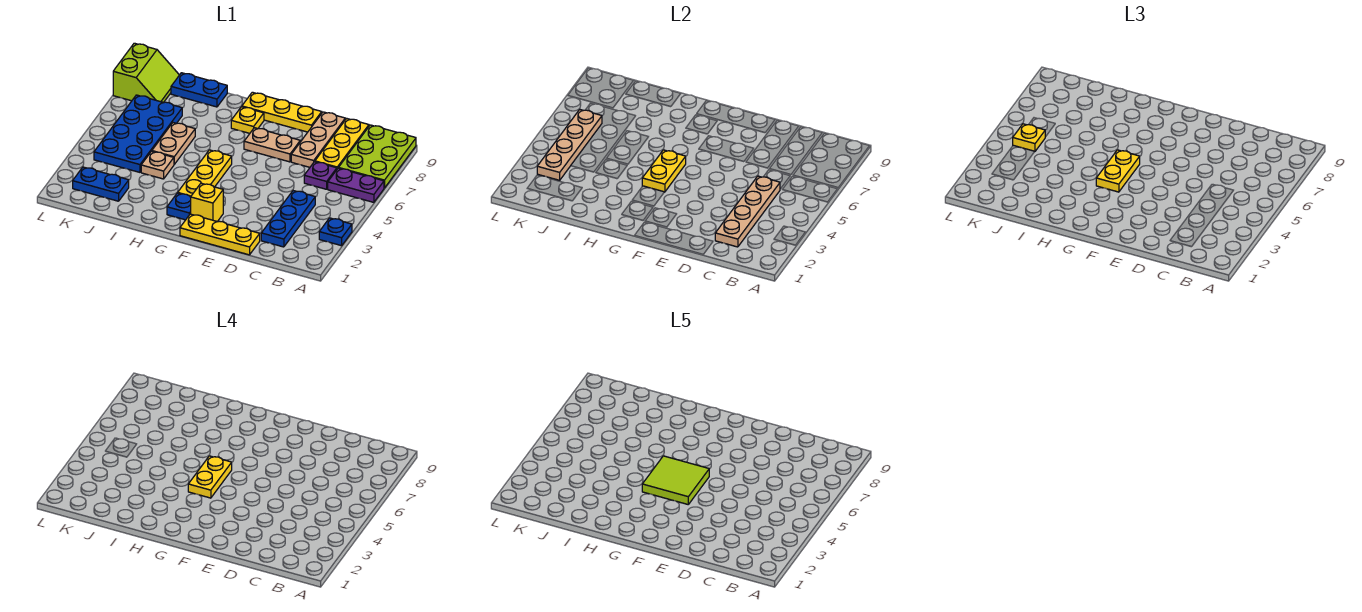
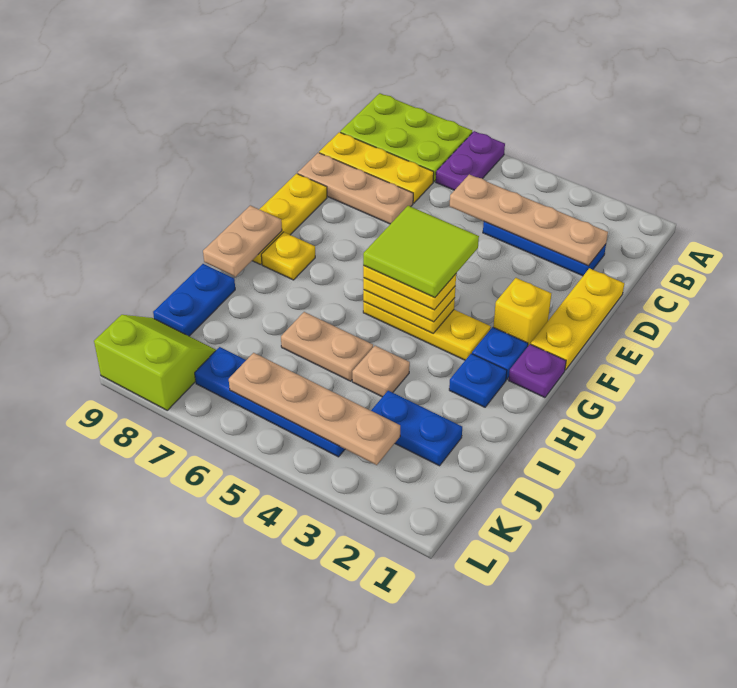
blue plate A3 level 1 -> blue plate H2 level 1
purple plate C6 level 1 -> purple plate G1 level 1
tan plate E7:F7 level 1 -> tan plate G9:H9 level 2
blue plate J2:K2 level 1 -> blue plate J2:J3 level 1
blue plate J4:K7 level 1 -> blue plate K4:K7 level 1
yellow plate K5 level 3 -> none

